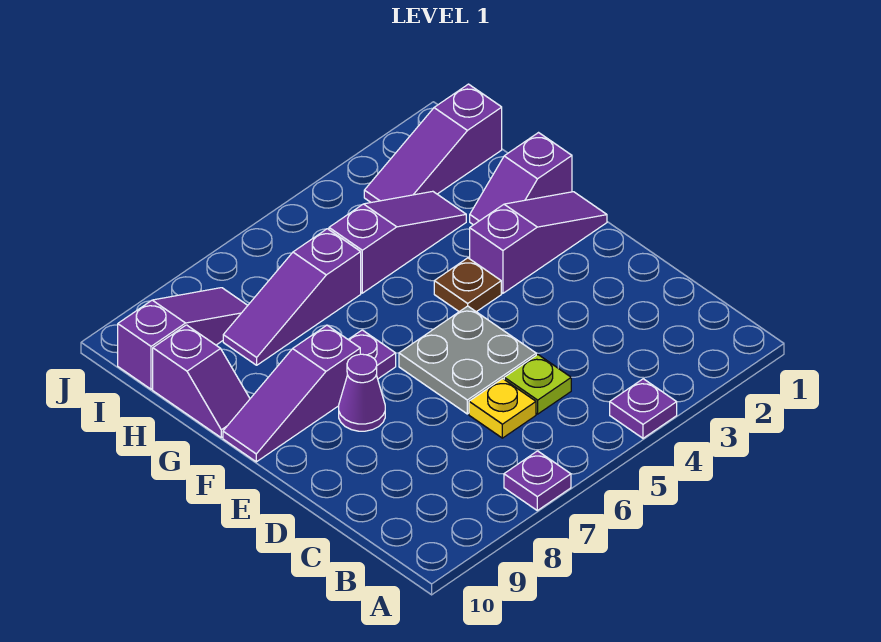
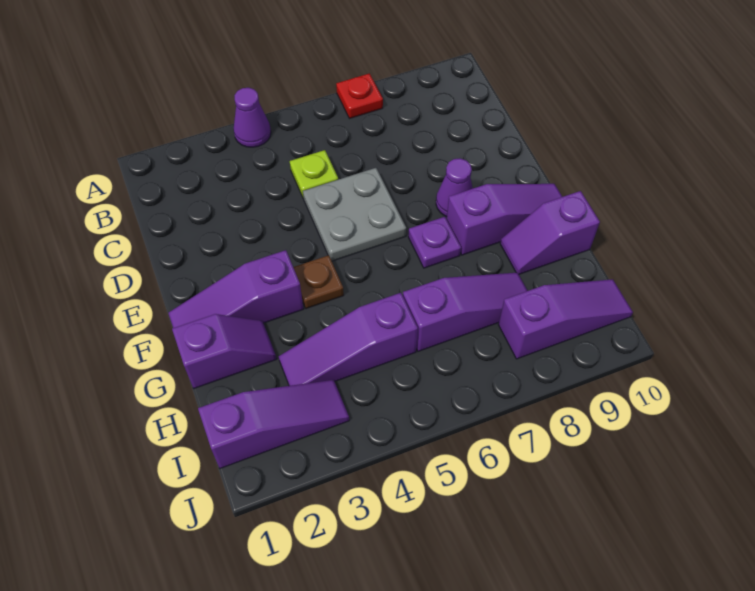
purple plate A4 level 1 -> purple cone A4 level 1
purple plate A7 level 1 -> red plate A7 level 1
yellow plate C6 level 1 -> none
purple slope G10:H10 level 1 top H -> purple slope G9:G10 level 1 top 10
purple slope I8:I10 level 1 top 10 -> purple slope I8:I10 level 1 top 8

